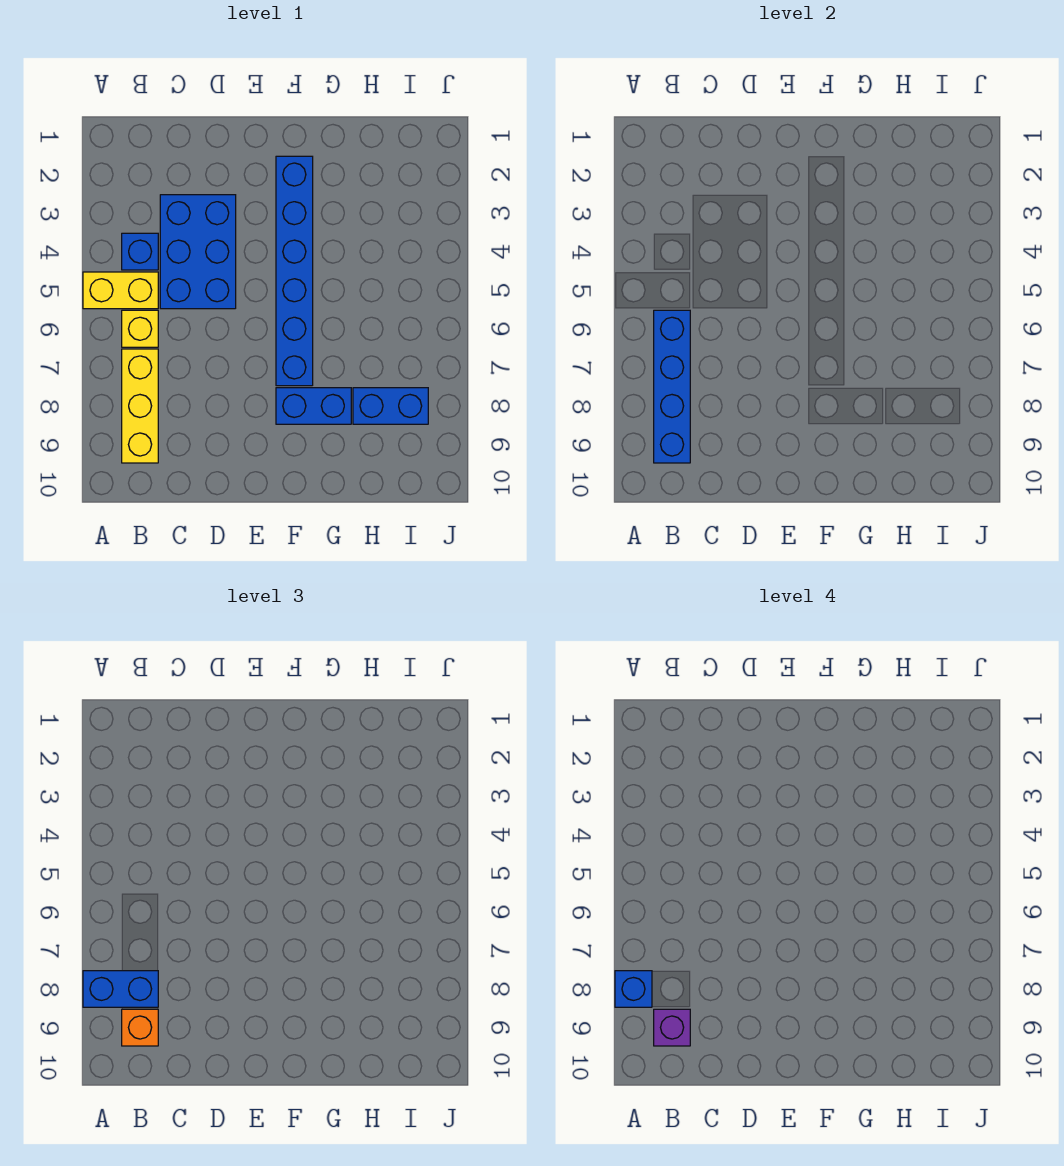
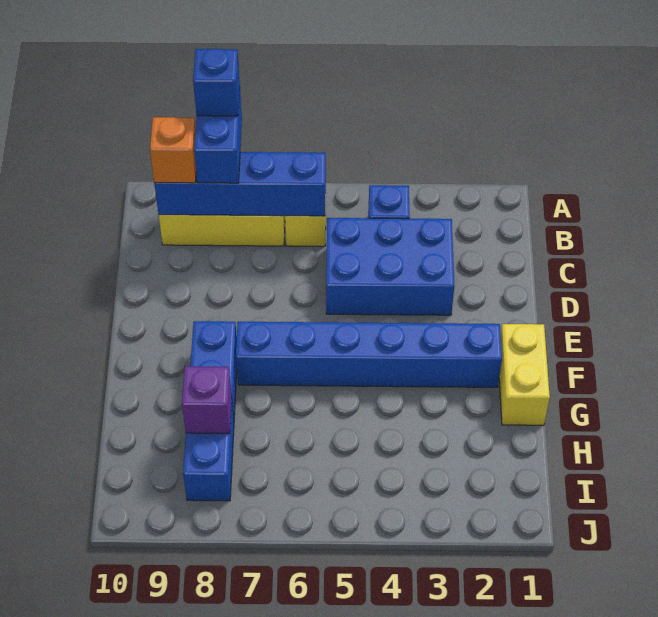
yellow brick A5:B5 level 1 -> yellow brick F1:G1 level 1
purple brick B9 level 4 -> purple brick H8 level 2

